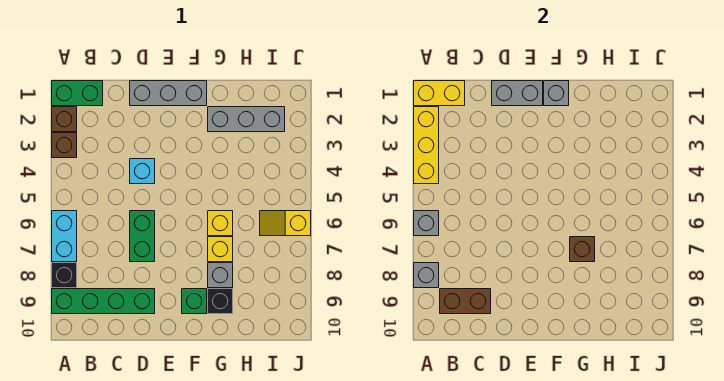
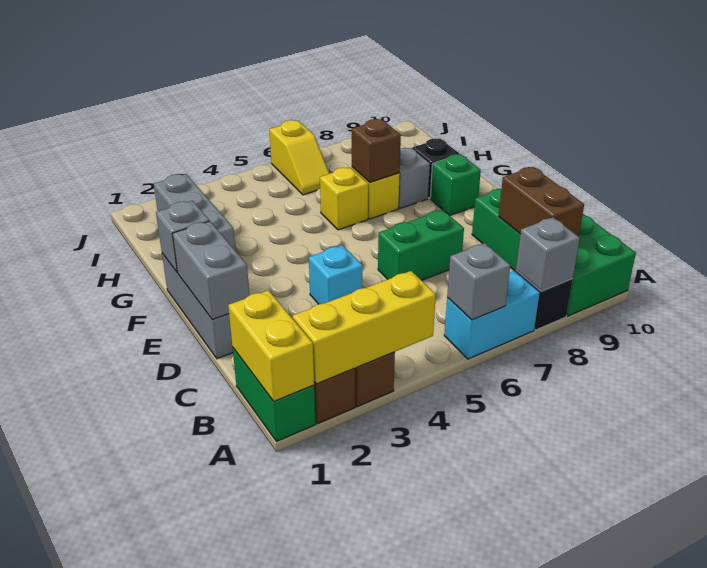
green brick A9:D9 level 1 -> green brick A9:D10 level 1

